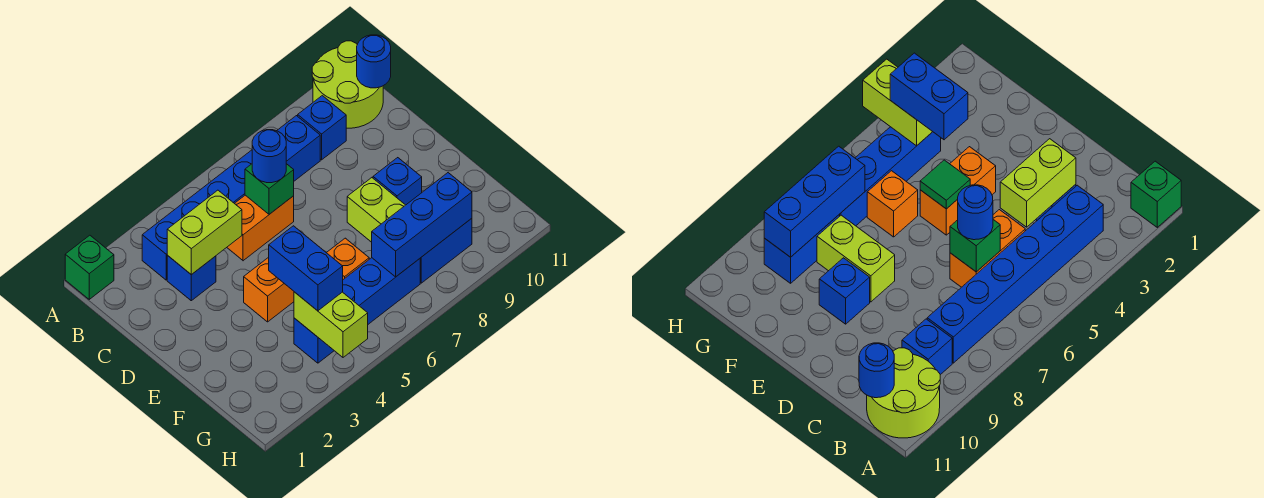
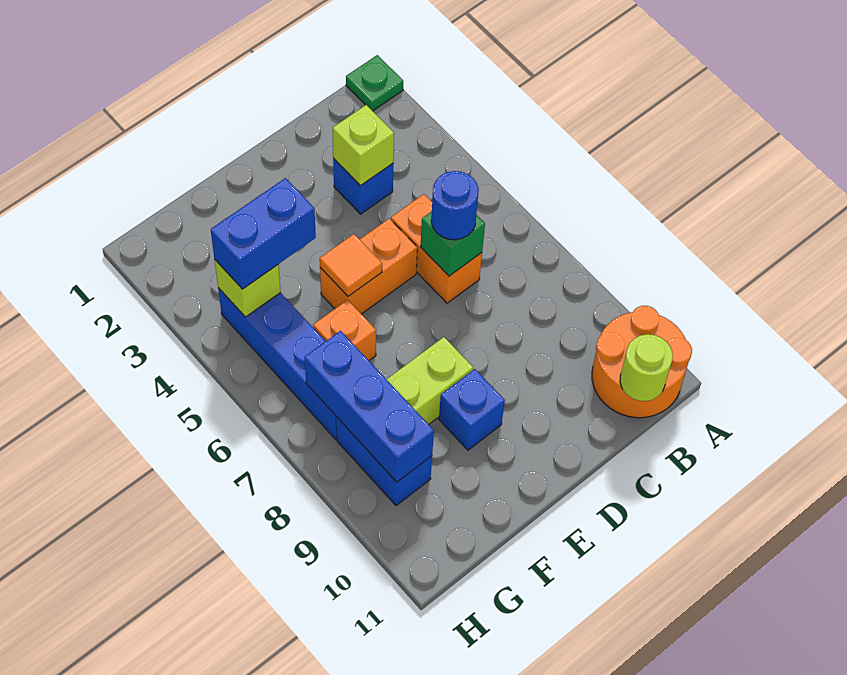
green brick A1 level 1 -> green plate A1 level 1
lime round brick A10:B11 level 1 -> orange round brick A10:B11 level 1
blue brick B3:B8 level 1 -> none
blue brick B9 level 1 -> none
blue round brick B11 level 2 -> lime round brick B11 level 2
lime brick C3:C4 level 2 -> lime brick C3 level 2
orange brick E4:E5 level 1 -> orange brick D5:E5 level 1
green tile E5 level 2 -> orange tile E5 level 2
lime brick G4:H4 level 2 -> lime brick G4 level 2

